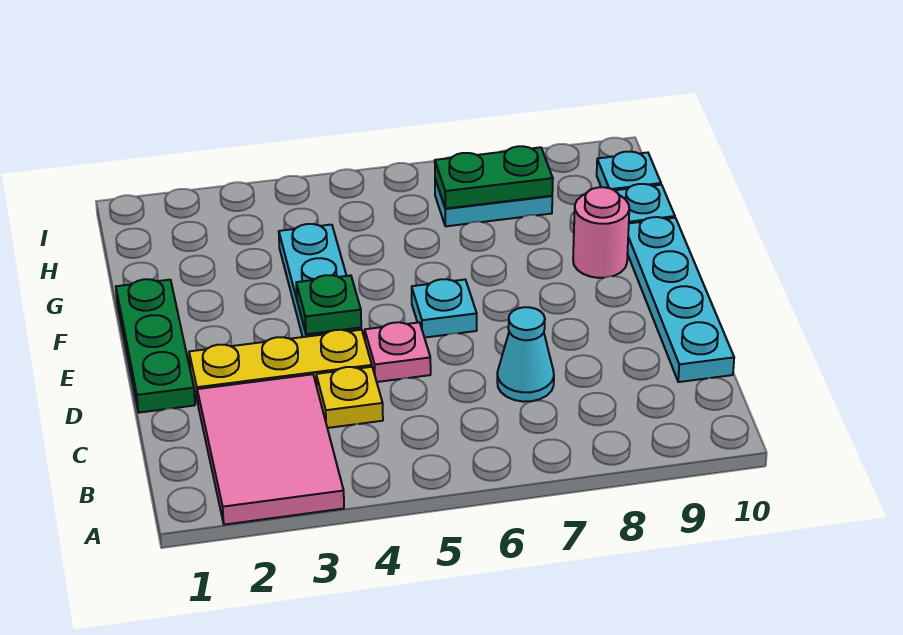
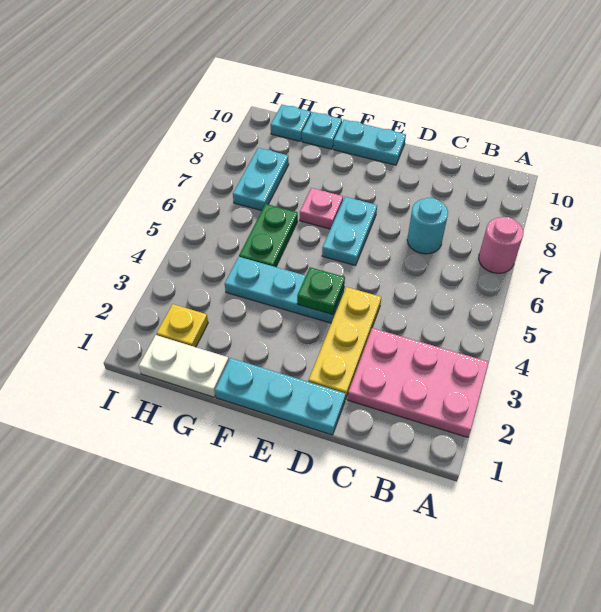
pink tile A2:C3 level 1 -> pink plate A2:C3 level 1
yellow plate C4 level 1 -> yellow plate H2 level 1
cyan cone C7 level 1 -> cyan round brick C7 level 1
cyan plate C10:F10 level 1 -> cyan plate E10:F10 level 1
green plate D1:F1 level 1 -> cyan plate D1:F1 level 1
pink plate D5 level 1 -> pink plate F7 level 1
cyan plate E6 level 1 -> cyan plate E6:E7 level 1
pink round brick F9 level 1 -> pink round brick A7 level 1
none -> white plate G1:H1 level 1
green plate H7:H8 level 2 -> green plate G5:G6 level 1

